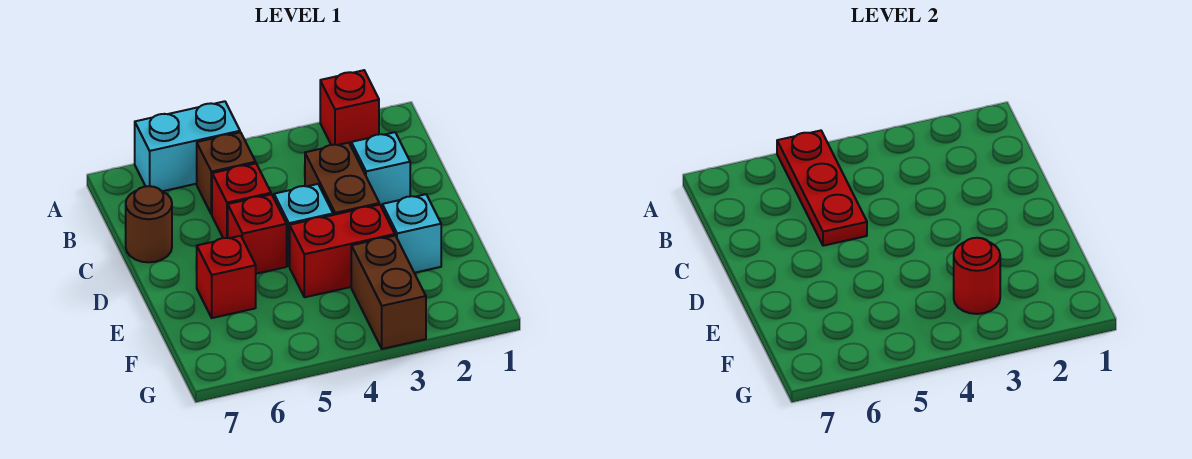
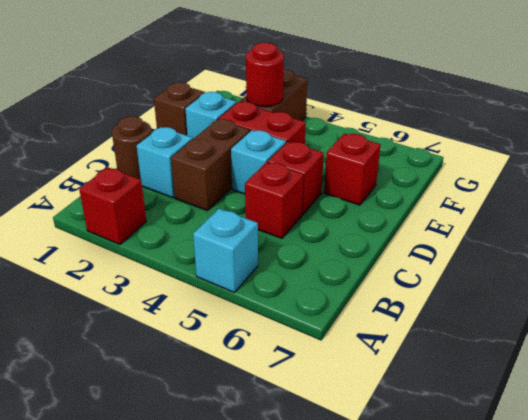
cyan brick A5:A6 level 1 -> cyan brick A5 level 1
red plate A5:C5 level 2 -> none
brown brick B5 level 1 -> brown brick E1 level 1
brown round brick C7 level 1 -> brown round brick C1 level 1

